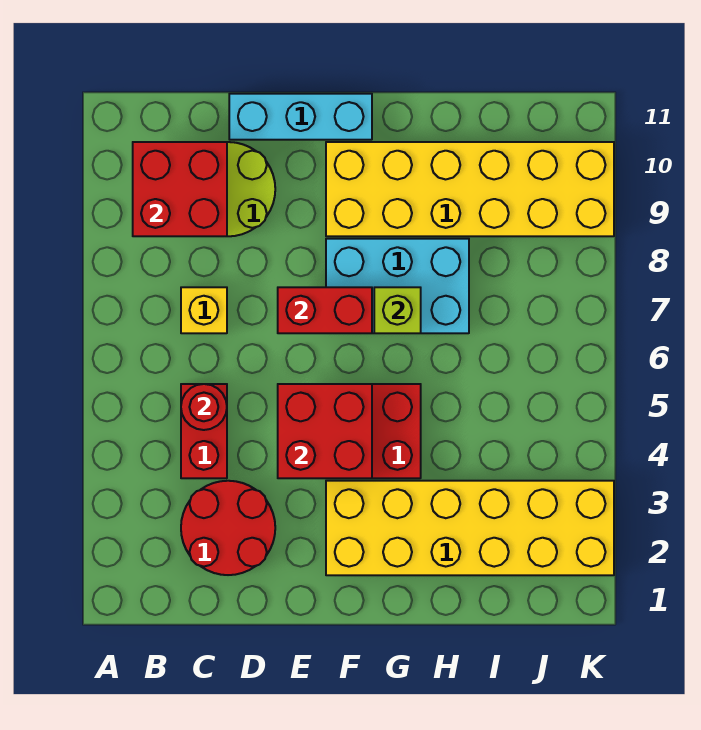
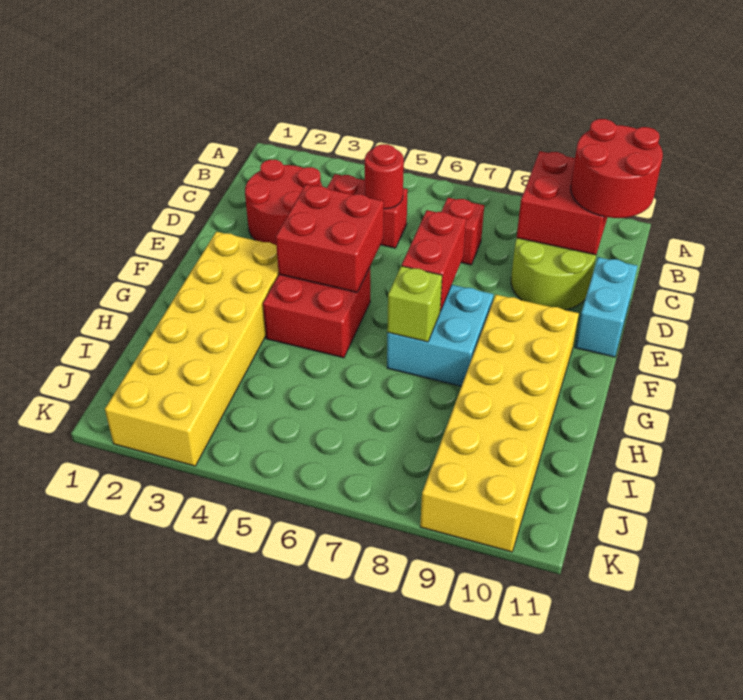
none -> red round brick B10:C11 level 3
yellow brick C7 level 1 -> red brick C7 level 1
cyan brick D11:F11 level 1 -> cyan brick D11:E11 level 1
cyan brick F7:H8 level 1 -> cyan brick F7:G8 level 1

